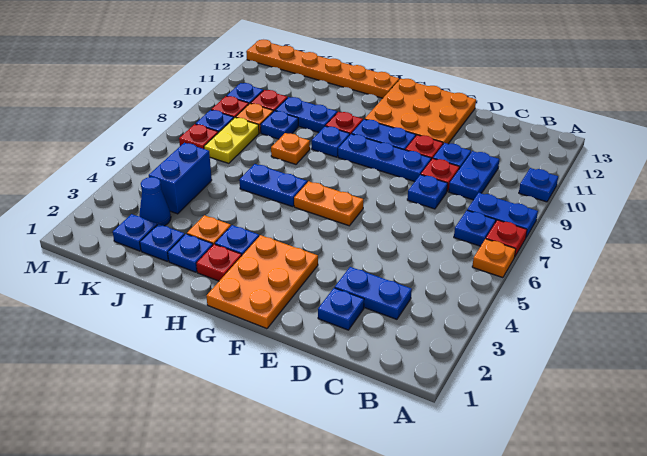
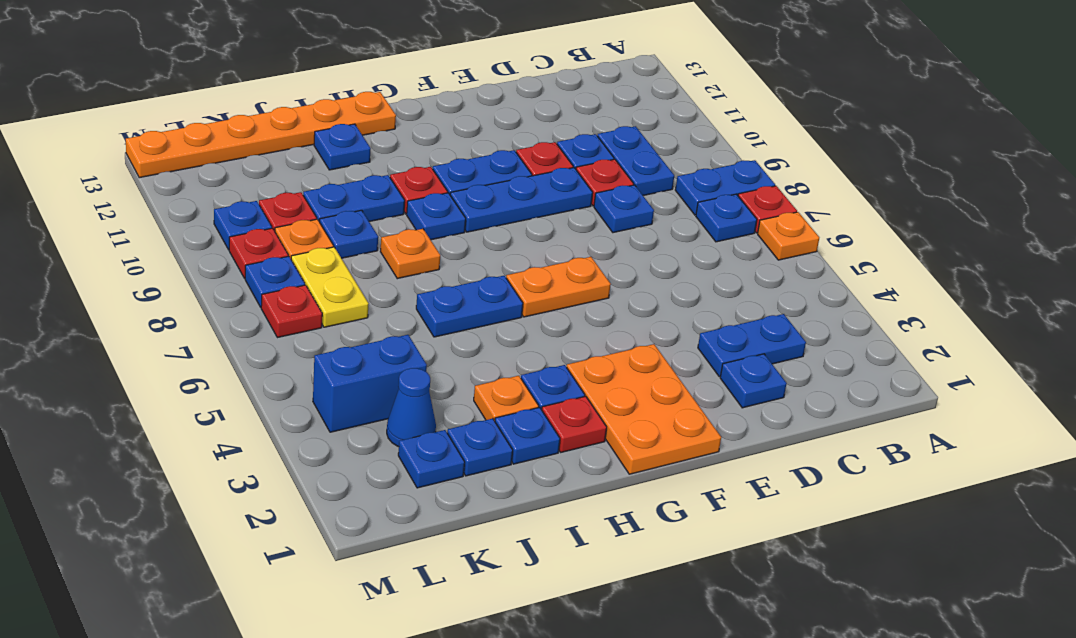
blue plate A10 level 1 -> blue plate I12 level 1
orange plate E11:G13 level 1 -> none
blue brick K4:K5 level 1 -> blue brick K4:L4 level 1

